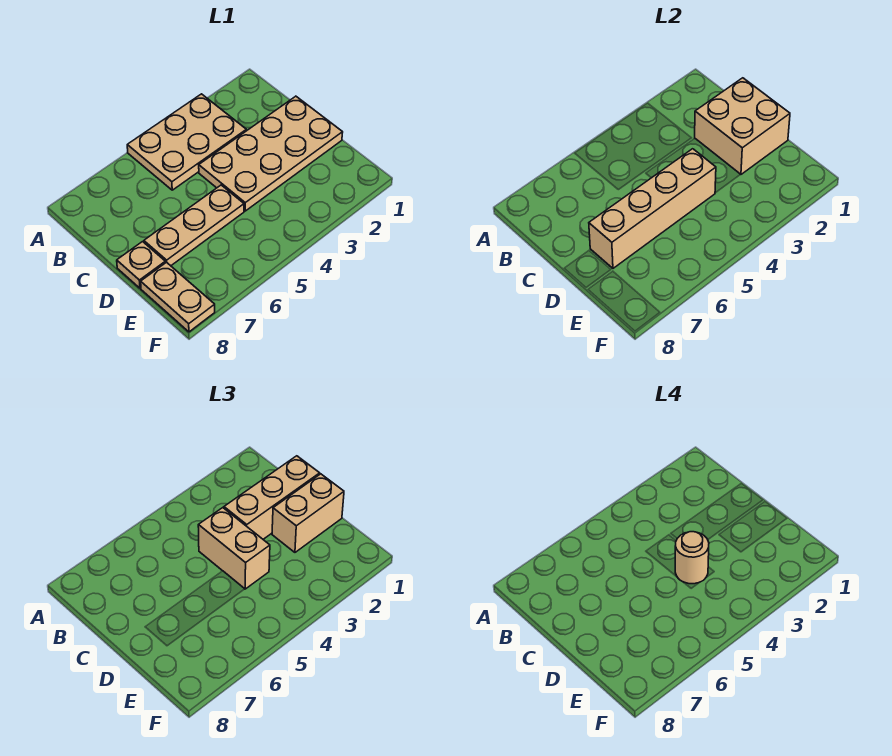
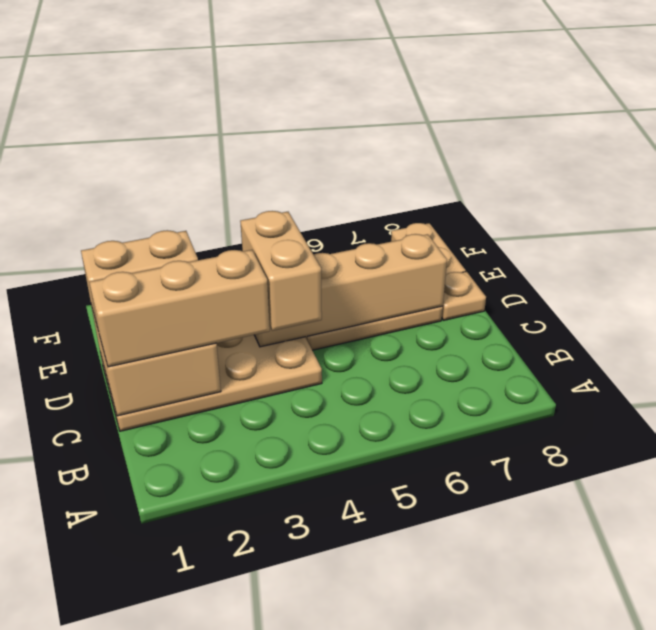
tan plate A3:B5 level 1 -> none
tan round brick D4 level 4 -> none

